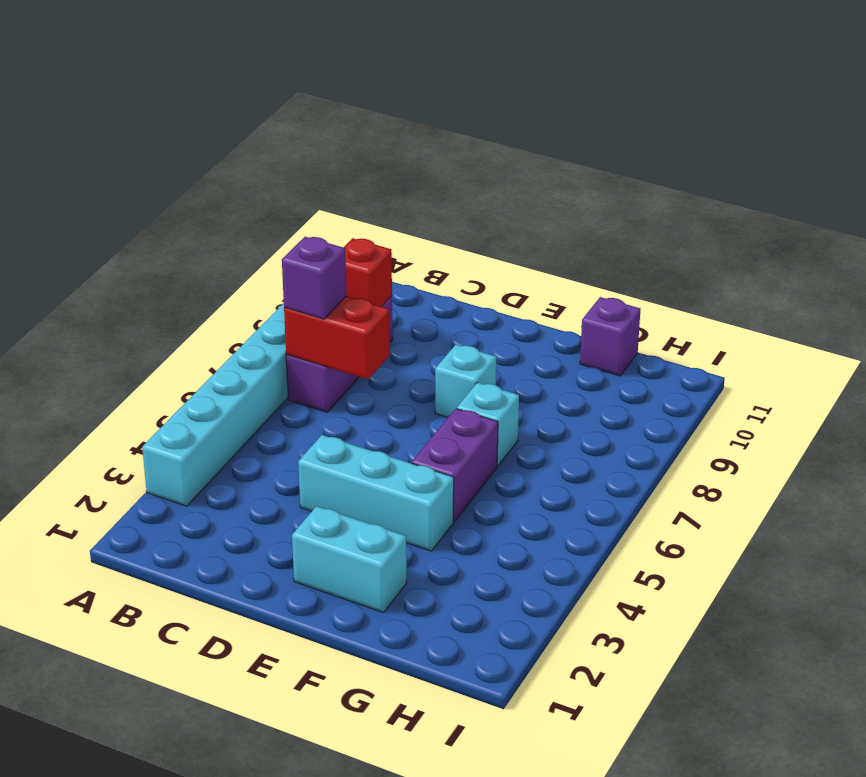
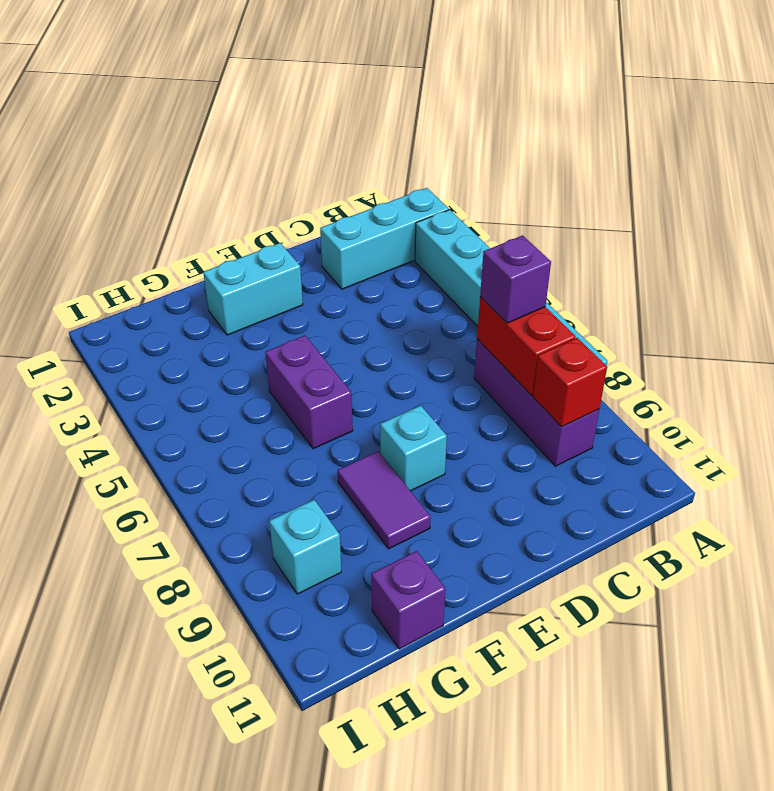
red brick B7:C7 level 2 -> red brick B7:B8 level 2
cyan brick D4:F4 level 1 -> cyan brick A2:C2 level 1
cyan brick F7 level 1 -> cyan brick H9 level 1
none -> purple tile F8:F9 level 1

